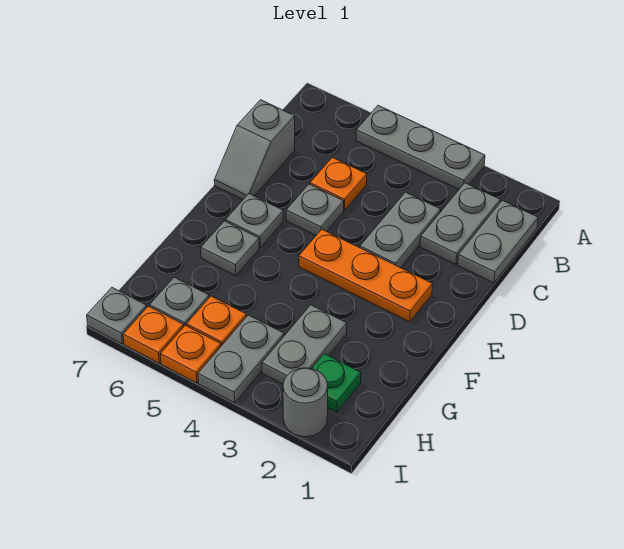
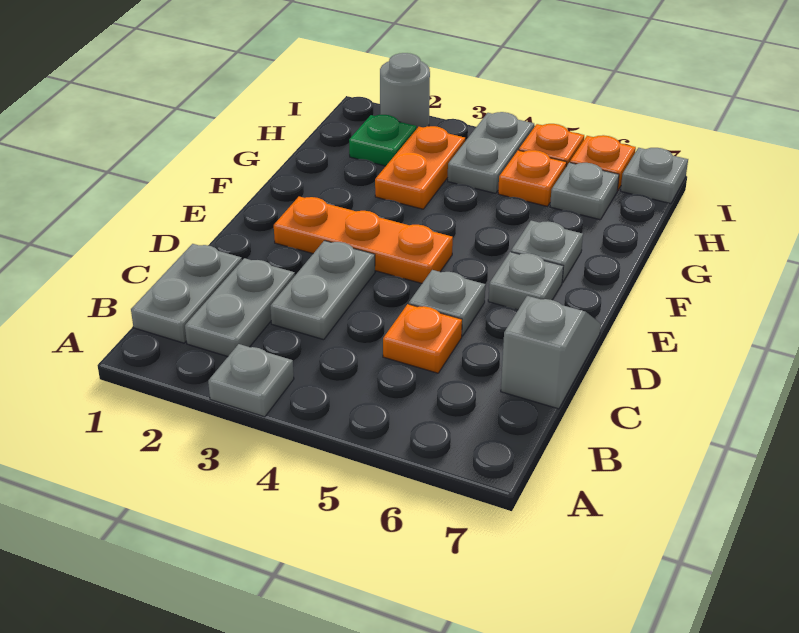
grey plate A3:A5 level 1 -> grey plate A3 level 1
grey plate G3:H3 level 1 -> orange plate G3:H3 level 1

